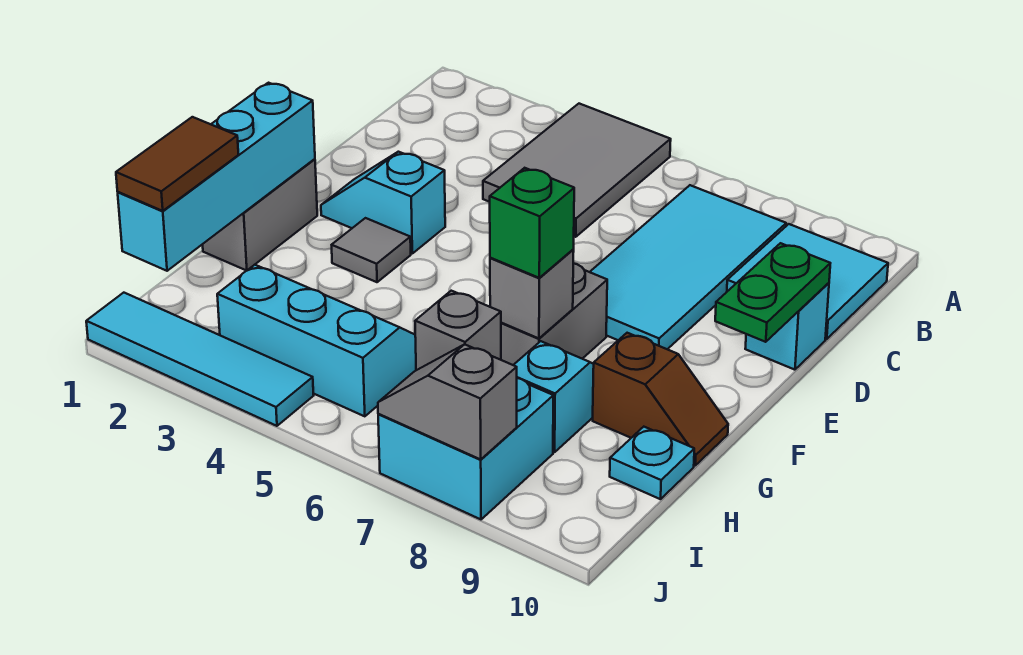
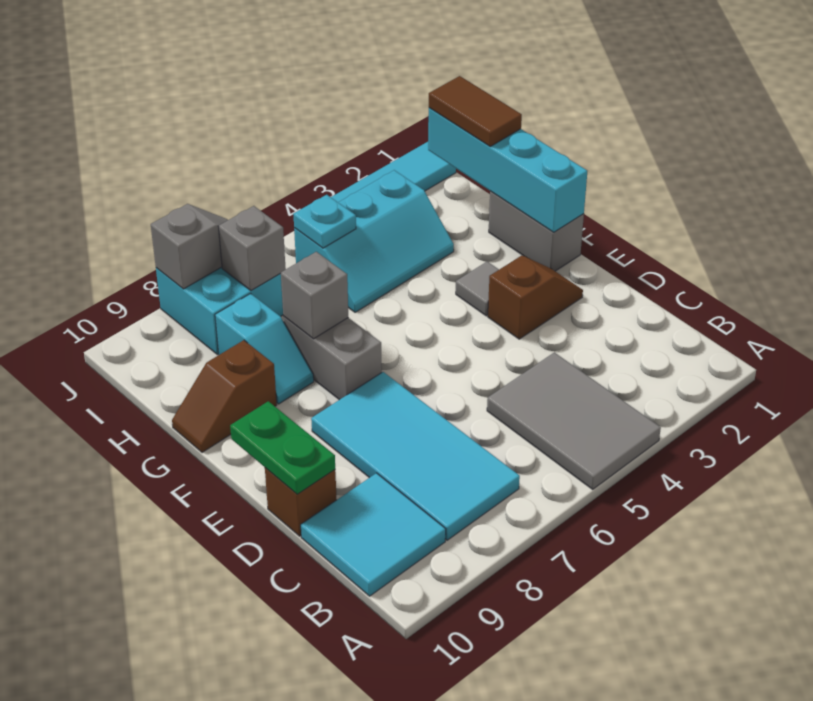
cyan brick D10 level 1 -> brown brick D10 level 1
cyan slope E2:E3 level 1 top 3 -> brown slope E2:E3 level 1 top 3
green brick G7 level 3 -> none
cyan plate H10 level 1 -> cyan plate I5 level 2

